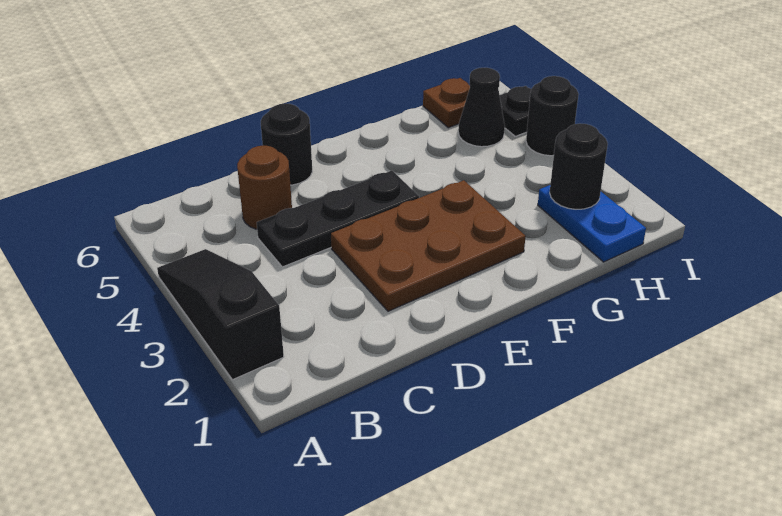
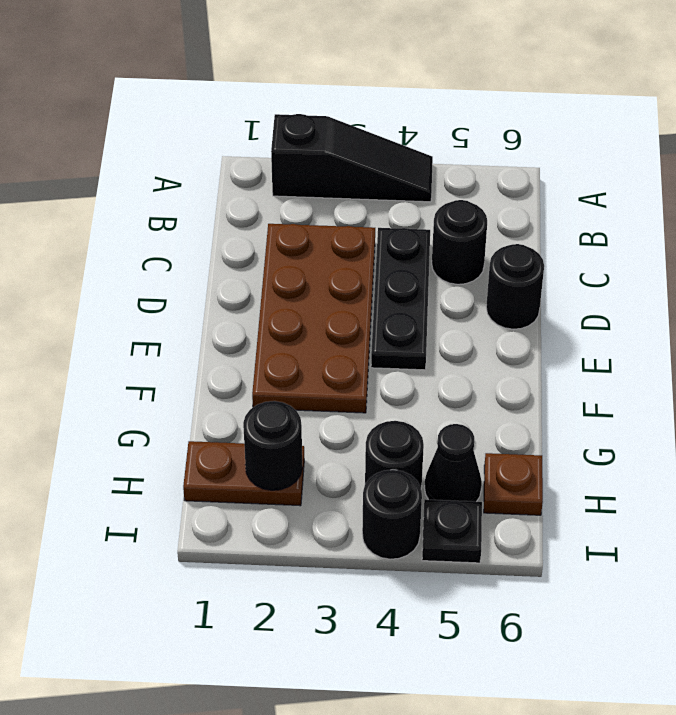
brown round brick C5 level 1 -> black round brick C5 level 1
brown plate D2:F3 level 1 -> brown plate C2:F3 level 1
blue plate H1:H2 level 1 -> brown plate H1:H2 level 1
none -> black round brick H4 level 1

